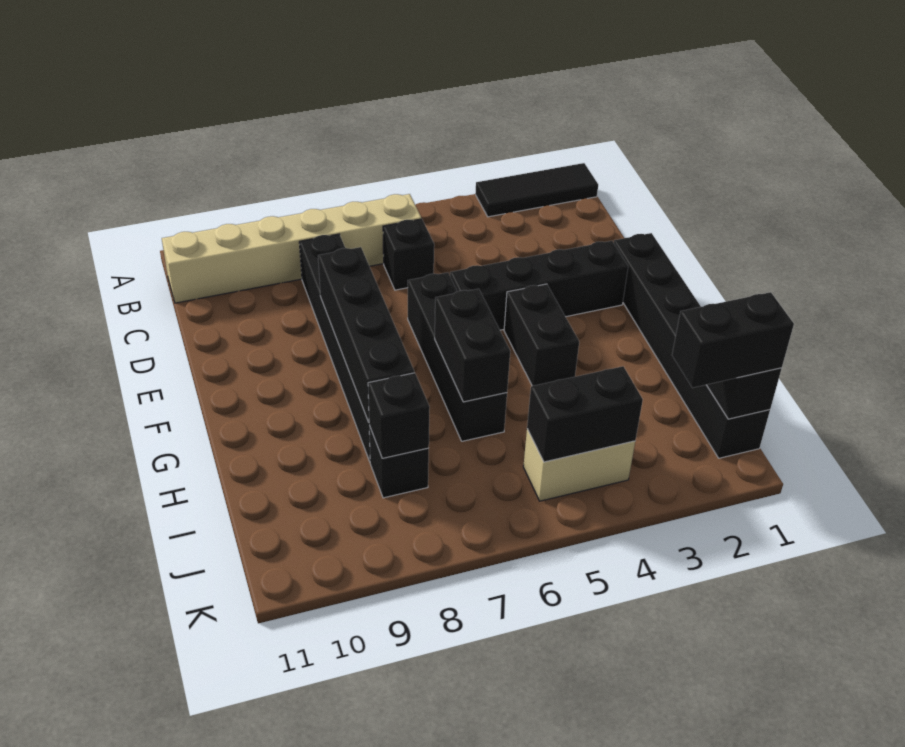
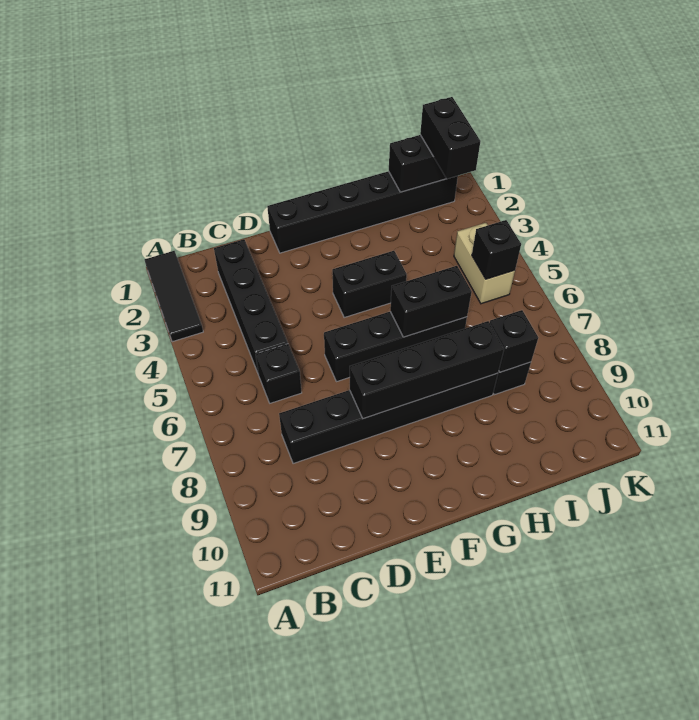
tan brick B6:B11 level 1 -> none
black brick E2:E5 level 1 -> black brick C2:C5 level 1
black brick J4:J5 level 2 -> black brick J5 level 2

